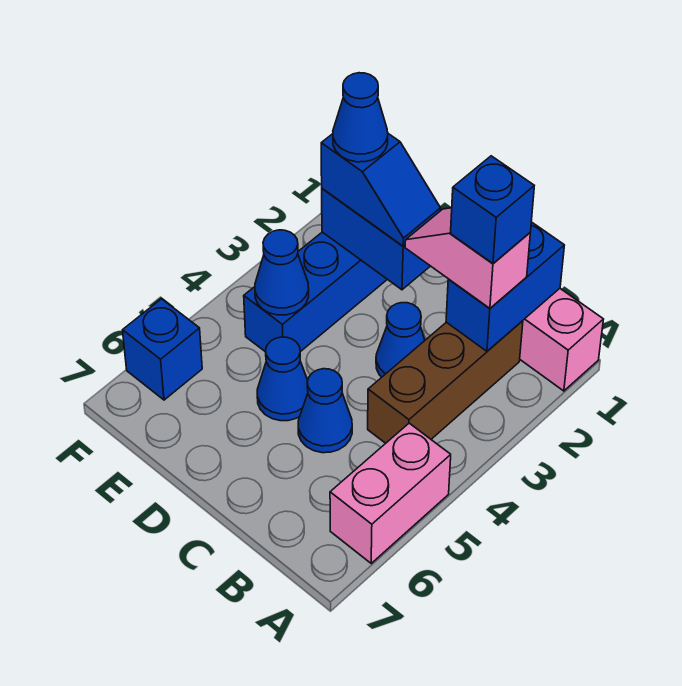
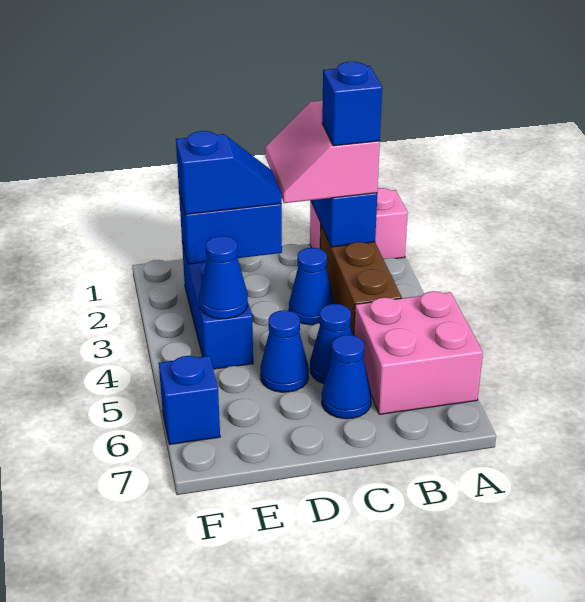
pink brick A5:A6 level 1 -> pink brick A5:B6 level 1
pink slope B2:C2 level 3 top B -> pink slope B1:C2 level 3 top B
blue cone E2 level 4 -> blue cone C6 level 1

